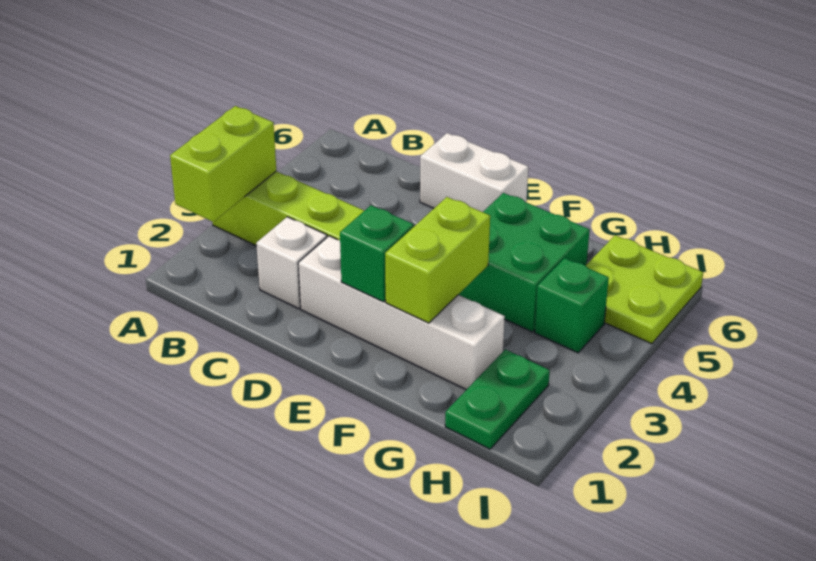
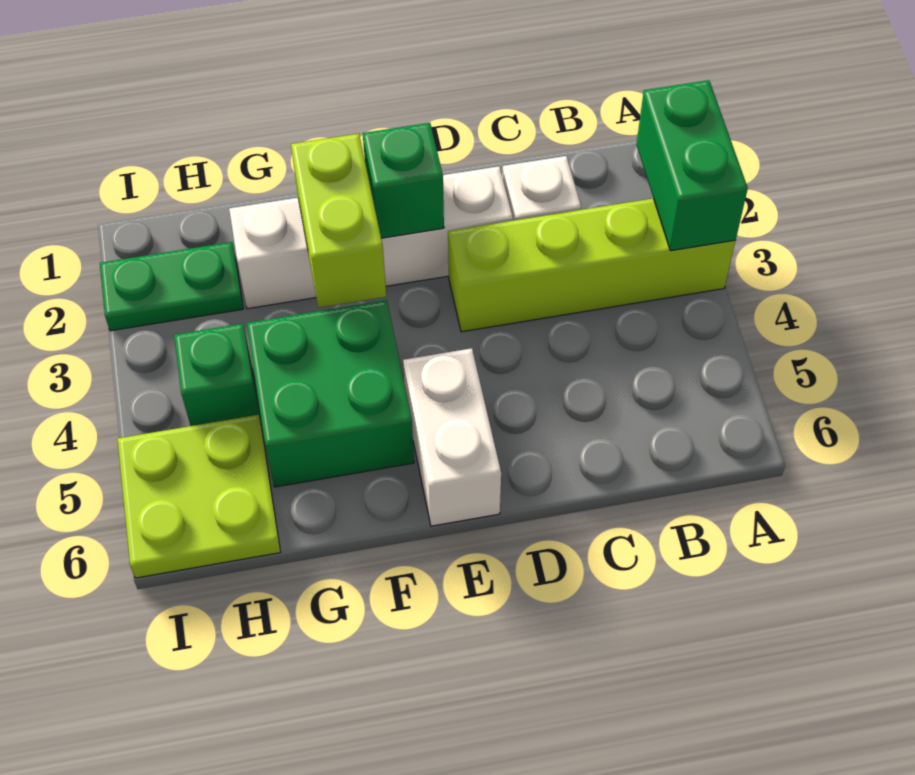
lime brick A2:A3 level 2 -> green brick A2:A3 level 2
white brick D6:E6 level 1 -> white brick E5:E6 level 1
green plate H1:H2 level 1 -> green plate H2:I2 level 1

